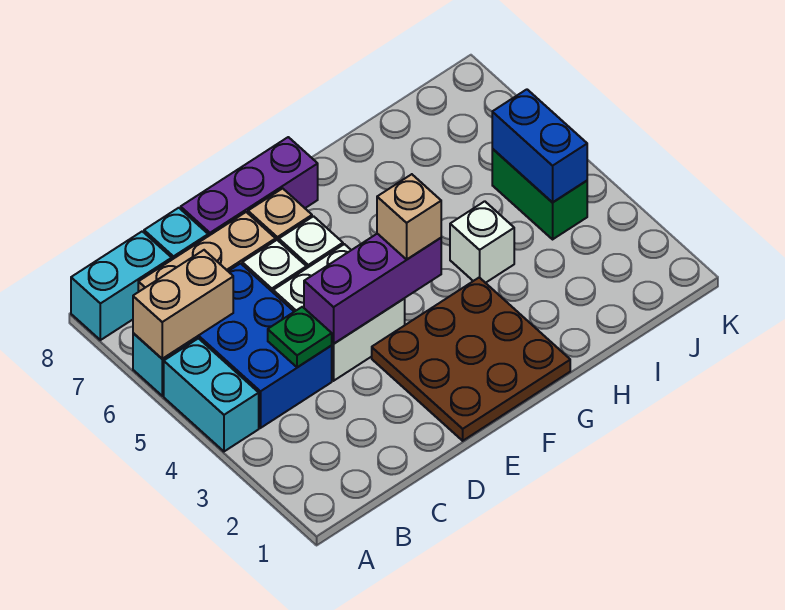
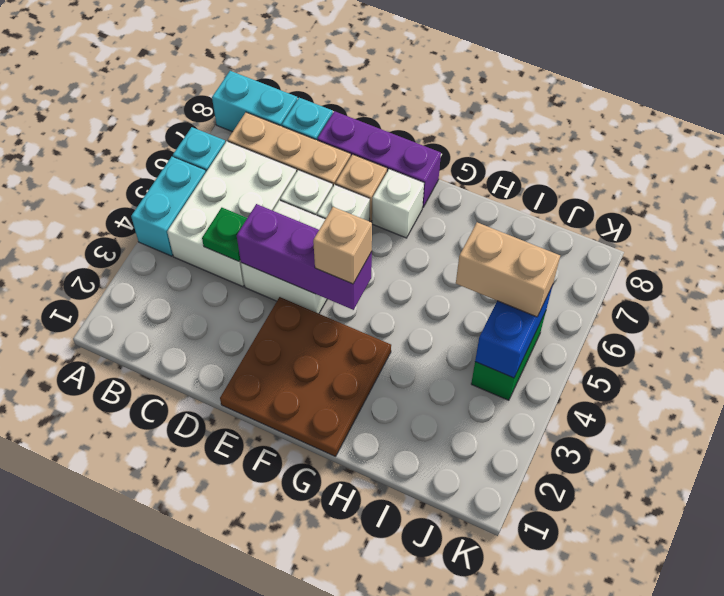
tan brick A6:B6 level 2 -> tan brick I5:J5 level 3
blue brick B4:C6 level 1 -> white brick B4:C6 level 1
white brick H4 level 1 -> white brick F7 level 1

